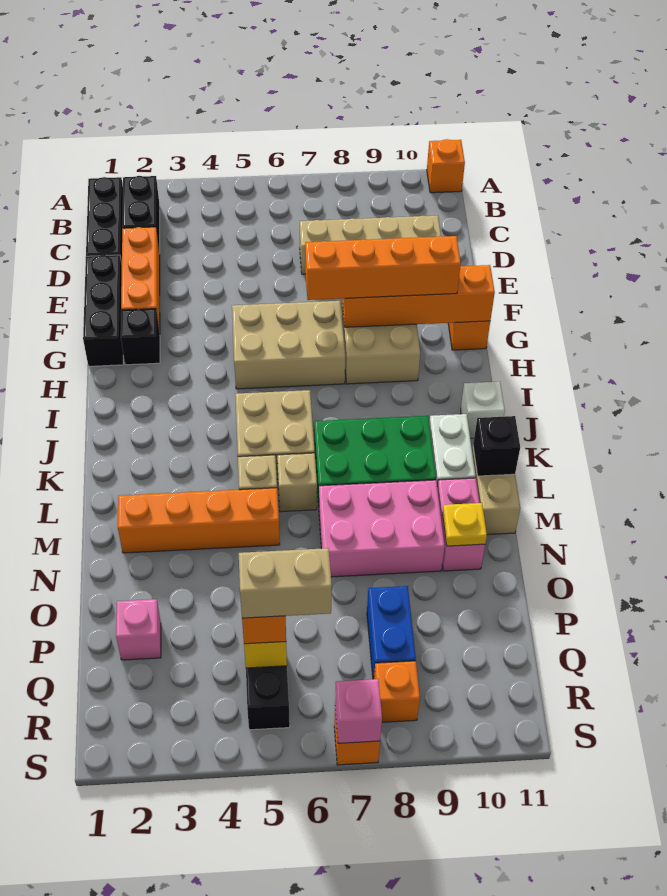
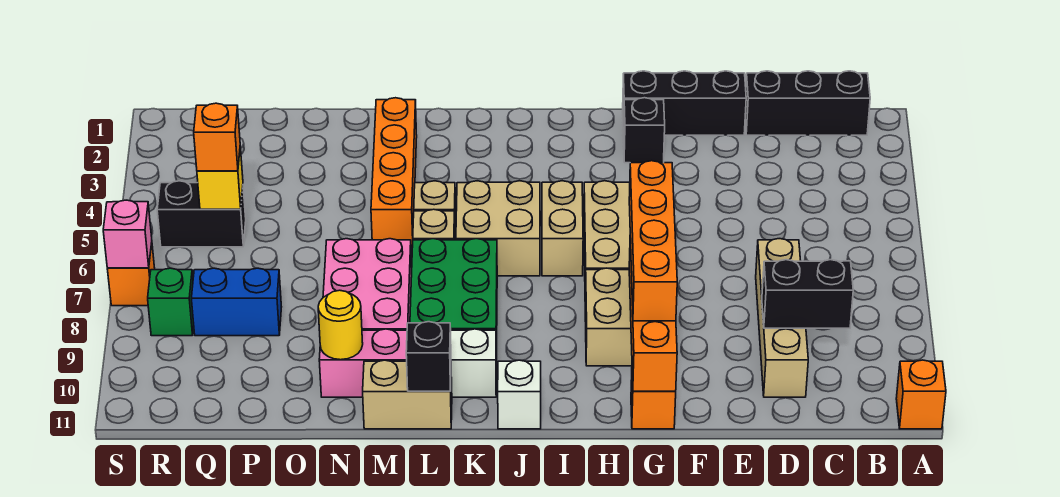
black brick B2:C2 level 1 -> black brick C9:D9 level 2
orange brick D2:F2 level 1 -> none
yellow plate N10 level 2 -> yellow round brick N10 level 2
pink brick P2 level 1 -> none
tan brick Q5:Q6 level 4 -> tan brick I5:I6 level 1
orange brick R8 level 1 -> green brick R8 level 1

